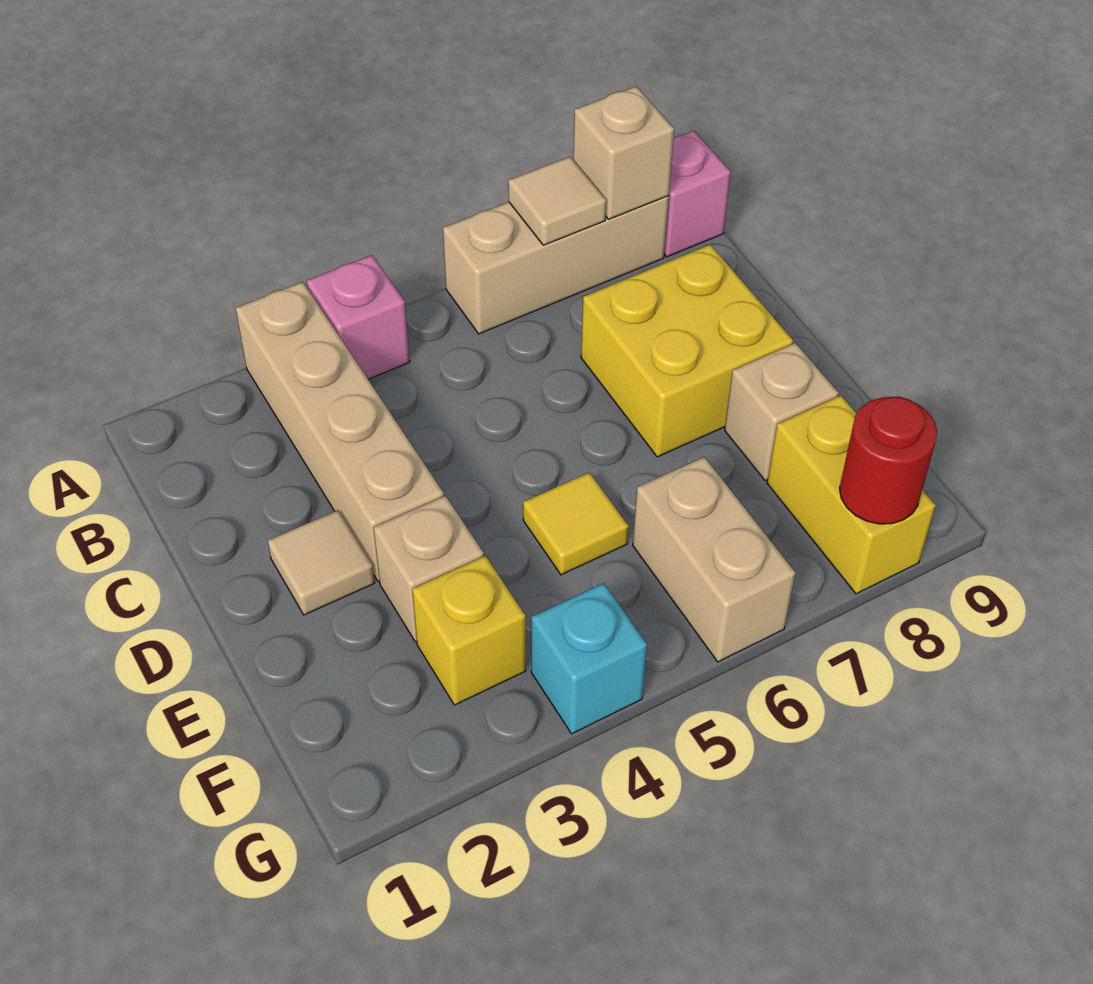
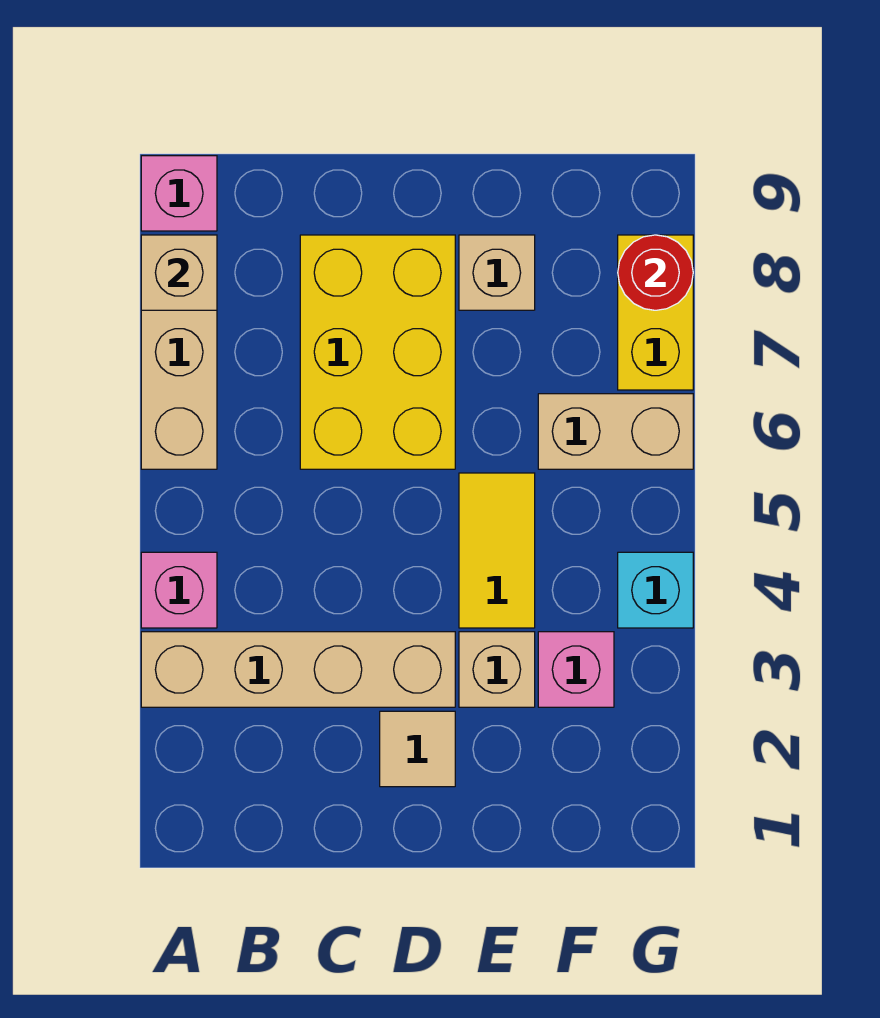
tan tile A7 level 2 -> none
yellow brick C7:D8 level 1 -> yellow brick C6:D8 level 1
yellow tile E5 level 1 -> yellow tile E4:E5 level 1
yellow brick F3 level 1 -> pink brick F3 level 1
yellow brick F8:G8 level 1 -> yellow brick G7:G8 level 1

